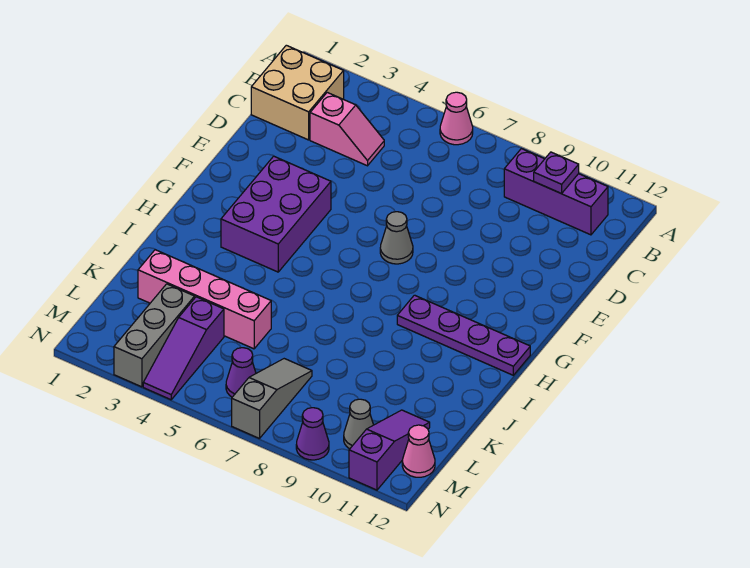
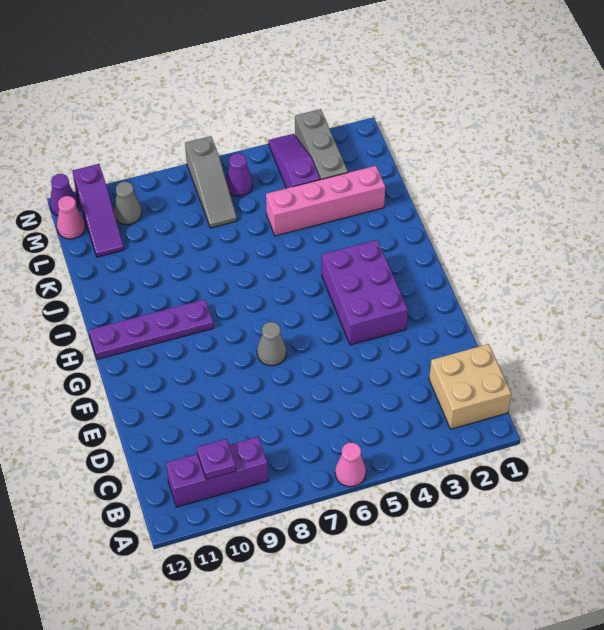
pink slope C3:C4 level 1 top 3 -> none
purple cone N9 level 1 -> purple cone N12 level 1

